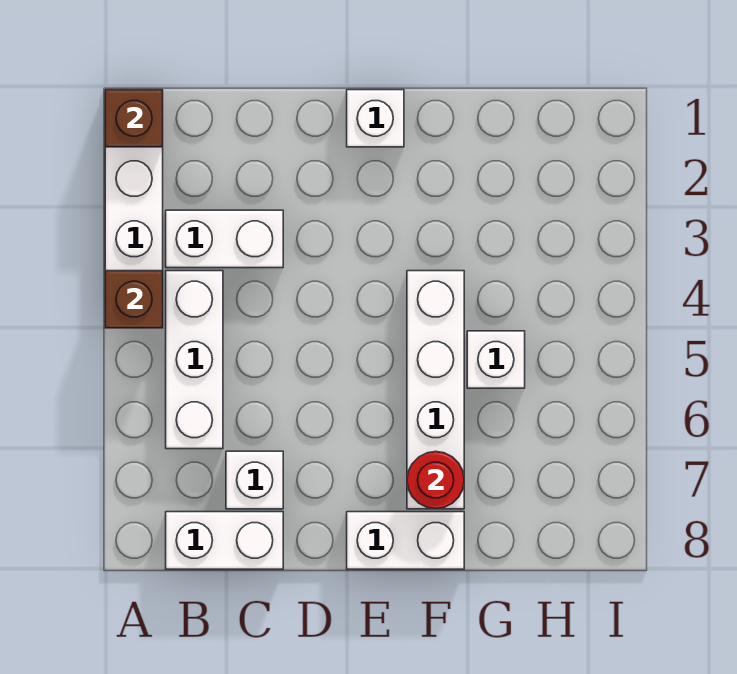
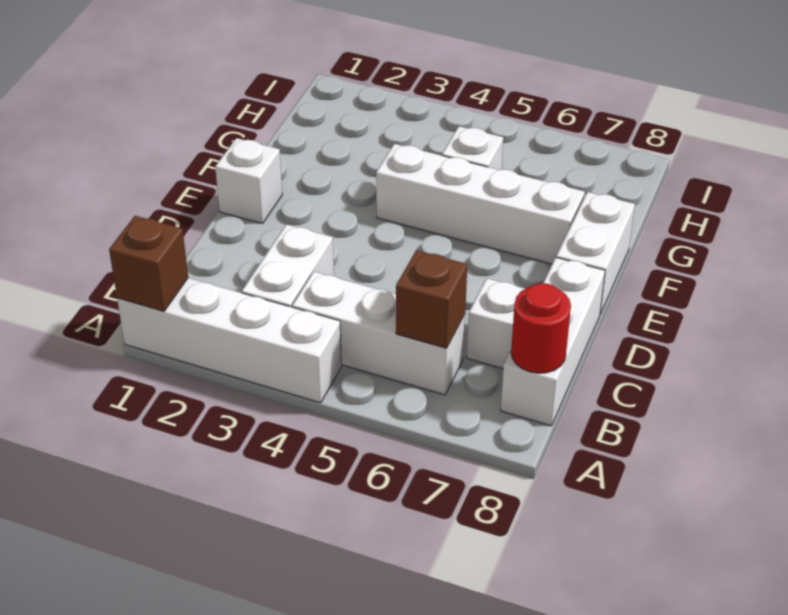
brown brick A4 level 2 -> brown brick B6 level 2
white brick B8:C8 level 1 -> white brick B8:D8 level 1
red round brick F7 level 2 -> red round brick B8 level 2

